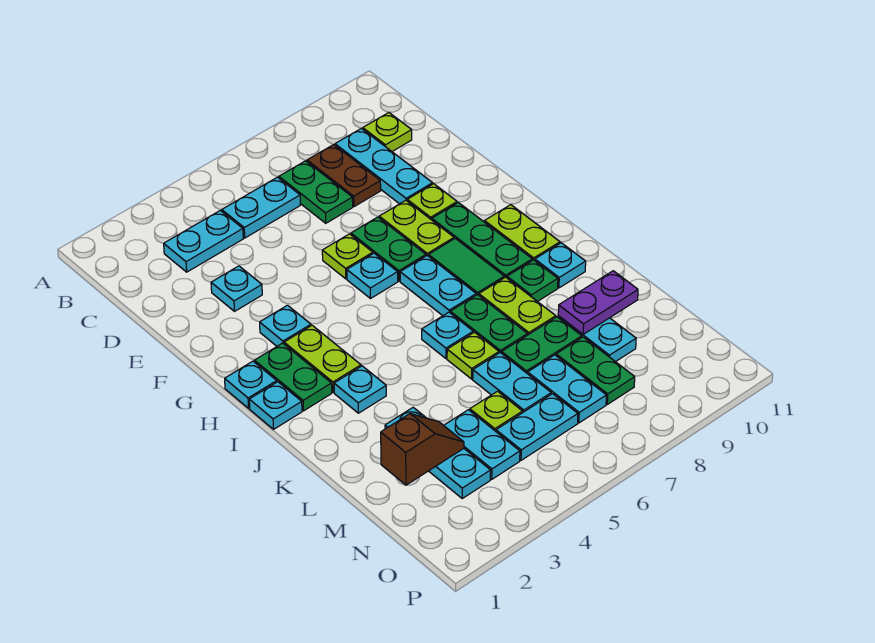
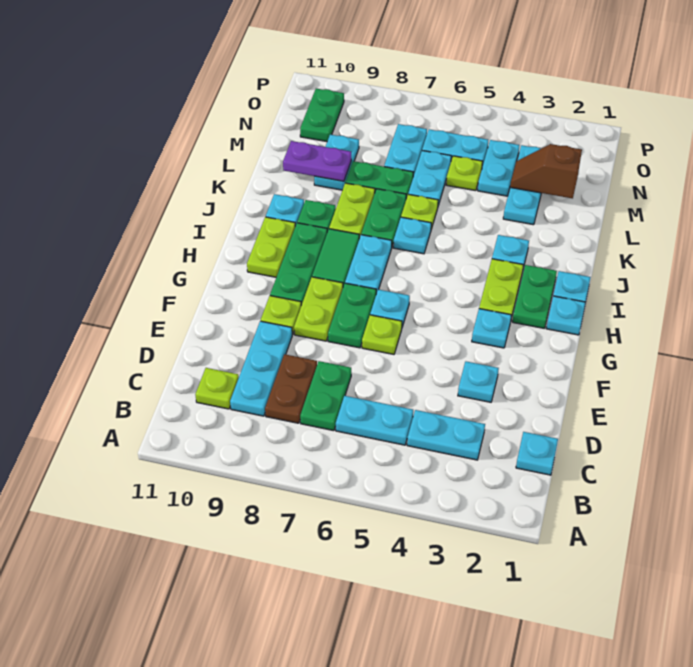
none -> cyan plate C1 level 1
green plate M8:N8 level 1 -> green plate N10:O10 level 1

